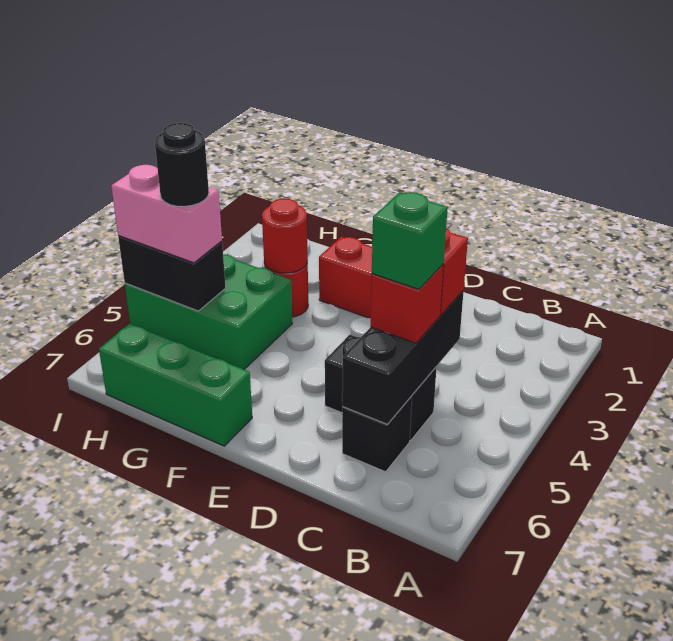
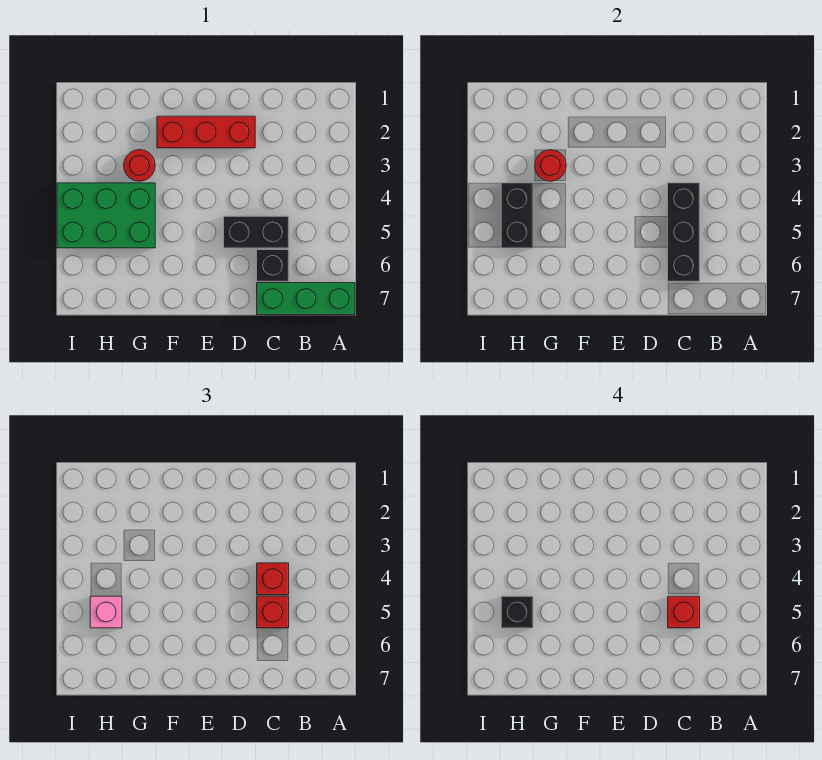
green brick C5 level 4 -> red brick C5 level 4
green brick F7:H7 level 1 -> green brick A7:C7 level 1
black brick H5:I5 level 2 -> black brick H4:H5 level 2
pink brick H5:I5 level 3 -> pink brick H5 level 3
black round brick H5 level 4 -> black brick H5 level 4

